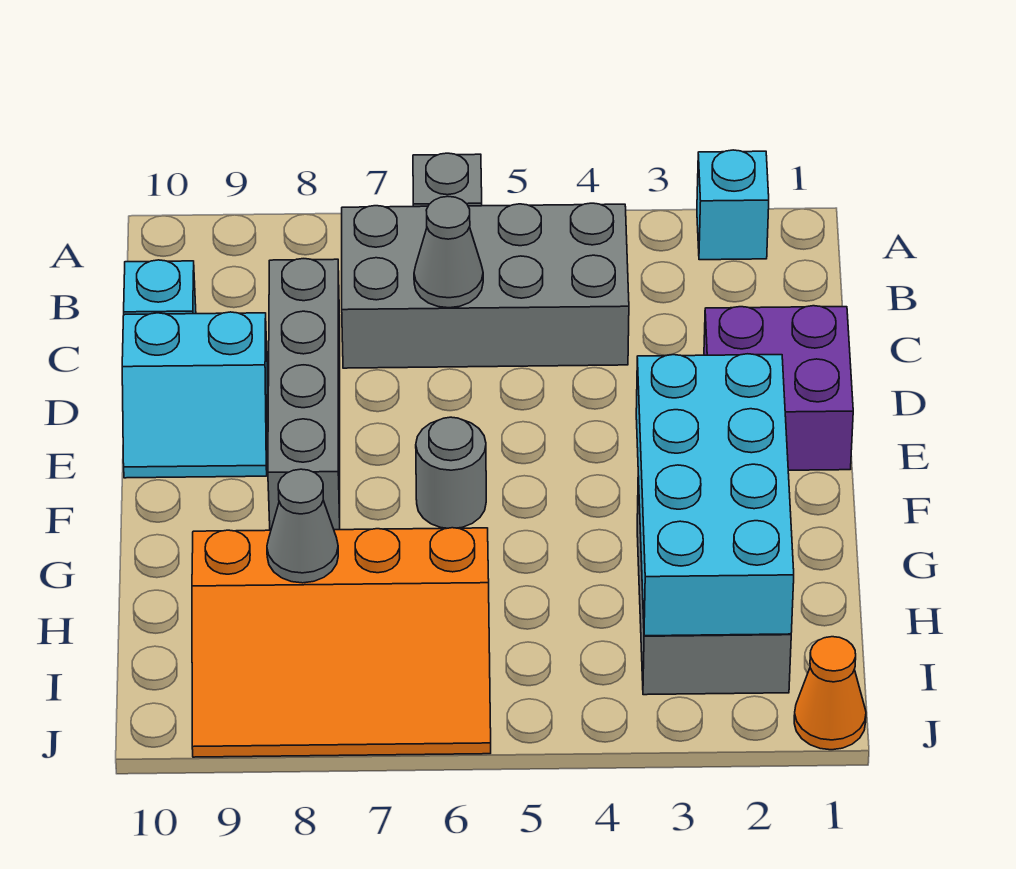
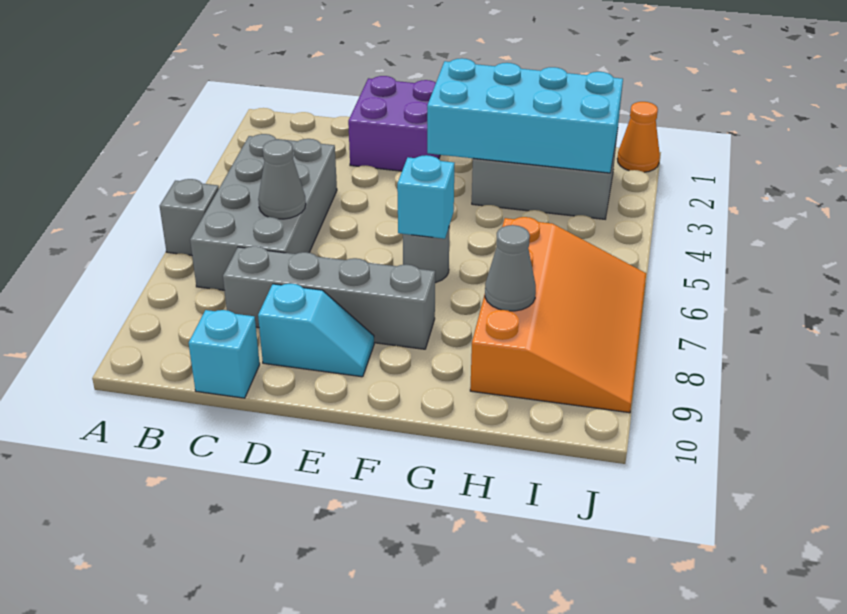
cyan brick A2 level 1 -> cyan brick F6 level 2
cyan slope D9:E10 level 1 top D -> cyan slope D9:E9 level 1 top D

